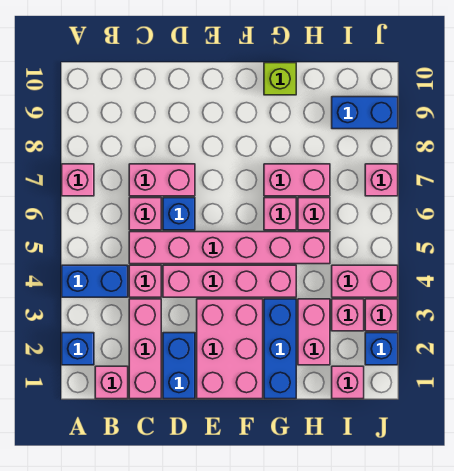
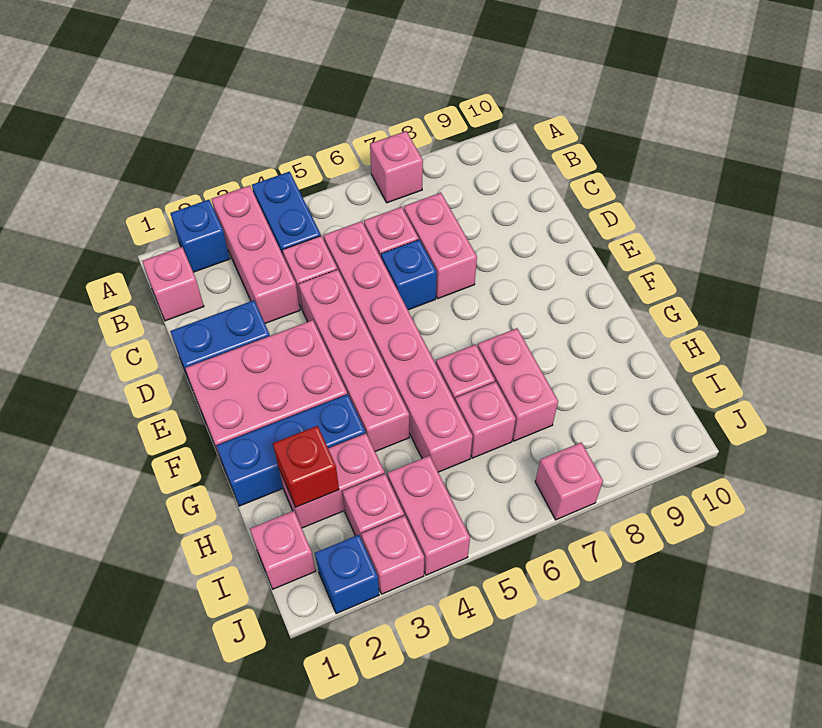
pink brick C1:C3 level 1 -> pink brick A3:C3 level 1
lime brick G10 level 1 -> none
none -> red brick H2 level 2
blue brick I9:J9 level 1 -> none

